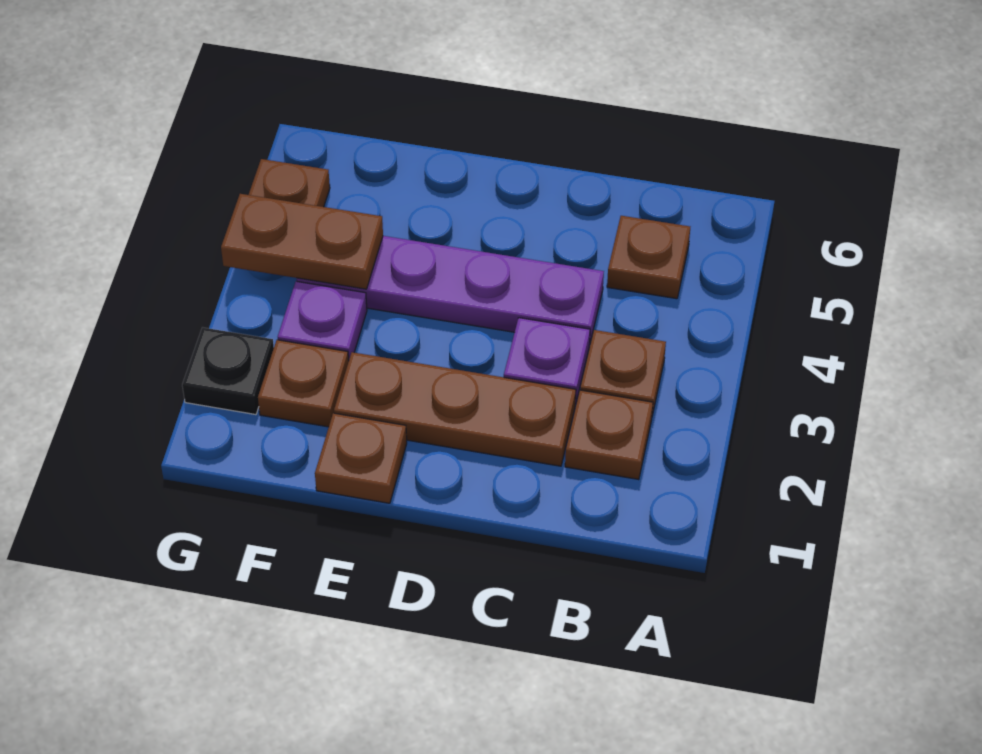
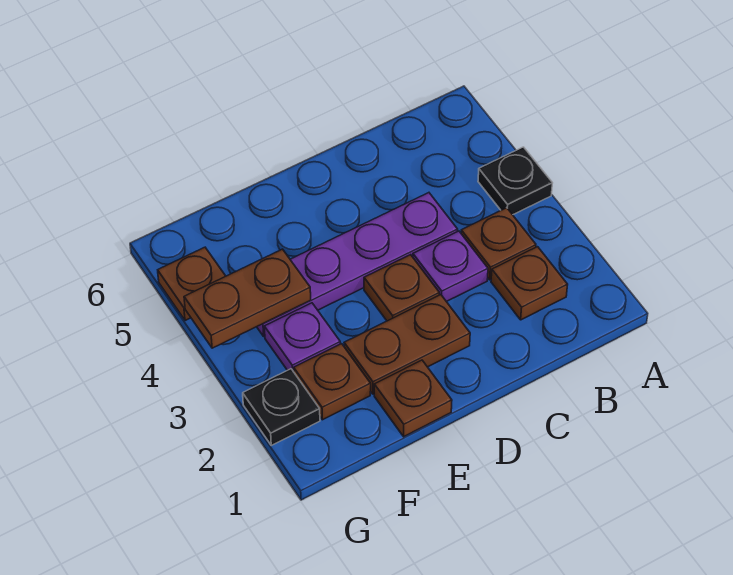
none -> black plate A4 level 1
brown plate B5 level 1 -> brown plate D3 level 1
brown plate C2:E2 level 1 -> brown plate D2:E2 level 1

